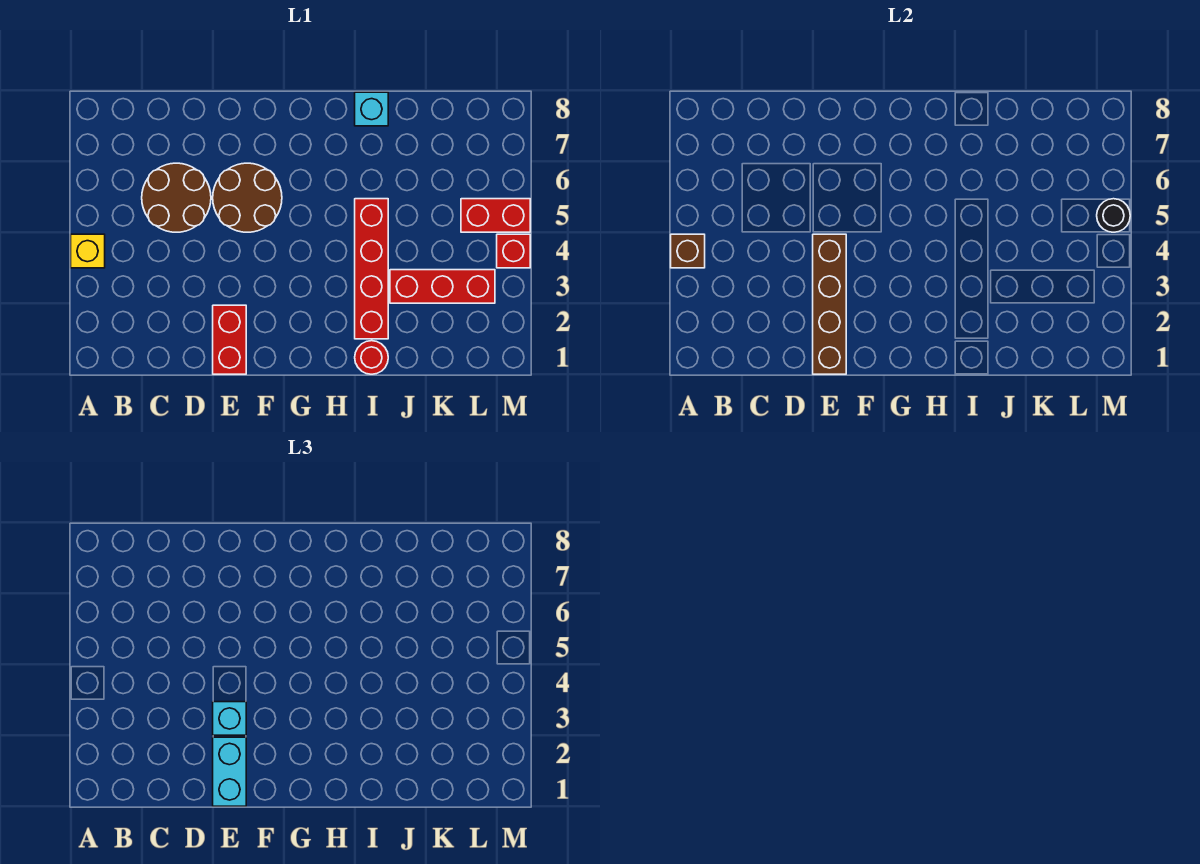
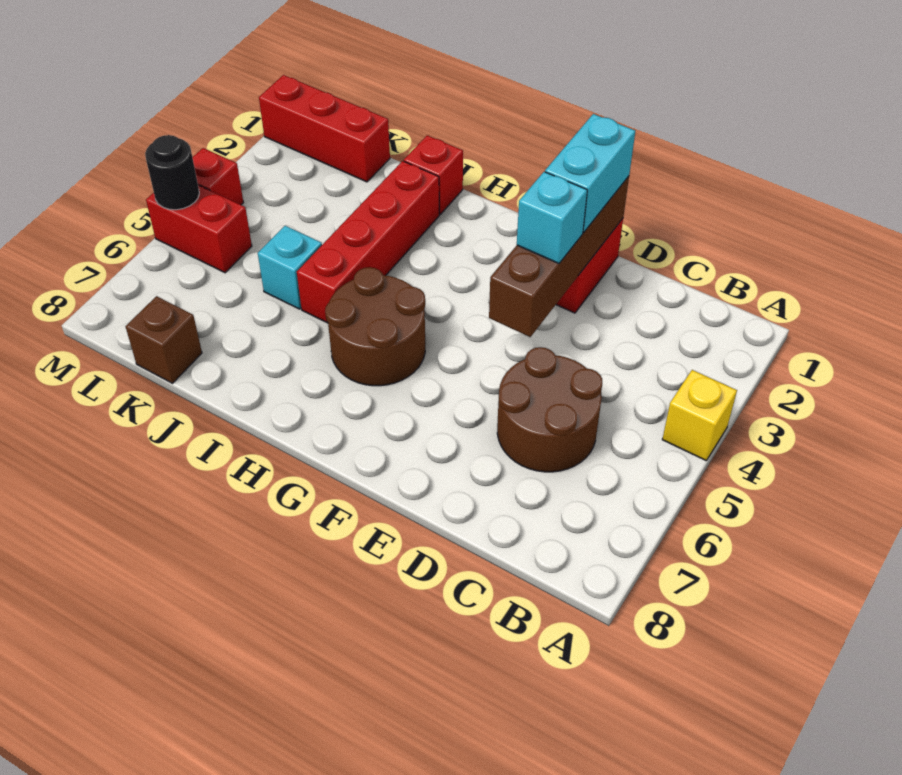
brown brick A4 level 2 -> brown brick K8 level 1
brown round brick E5:F6 level 1 -> brown round brick G5:H6 level 1
red round brick I1 level 1 -> red brick I1 level 1
cyan brick I8 level 1 -> cyan brick J5 level 1
red brick J3:L3 level 1 -> red brick K1:M1 level 1

